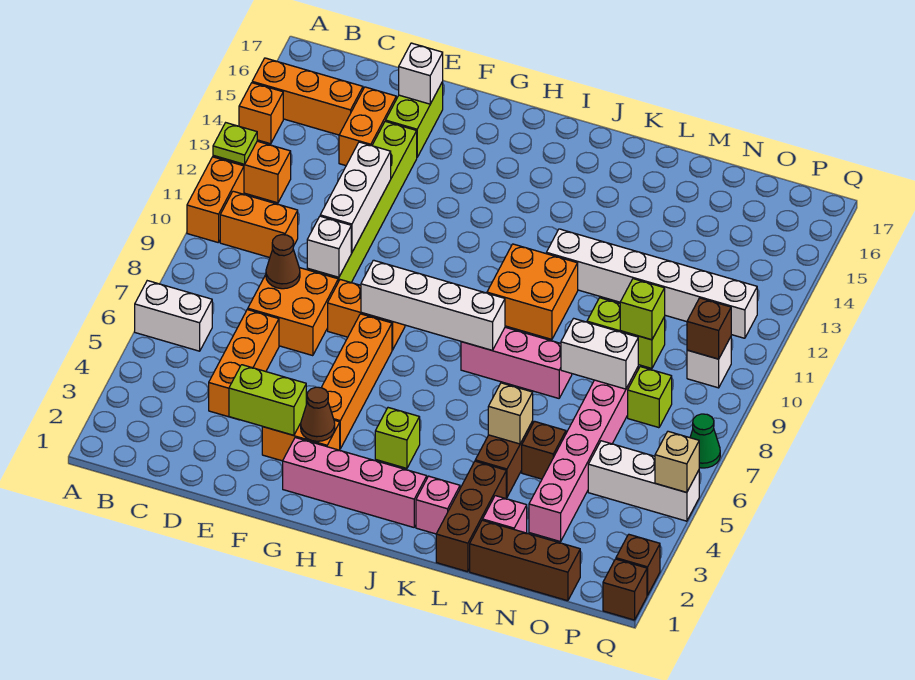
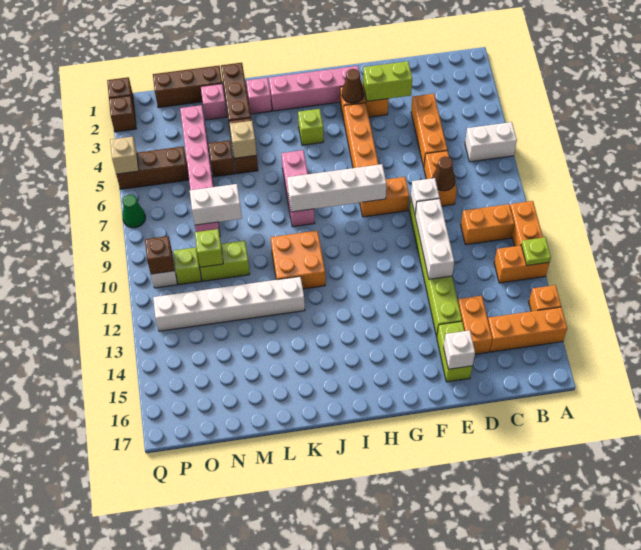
orange brick D7:E8 level 1 -> orange brick D7:D8 level 1
pink brick J8:L8 level 1 -> pink brick J6:J8 level 1
white brick O5:Q5 level 1 -> brown brick O5:Q5 level 1
lime brick O8 level 1 -> lime brick O10 level 1

